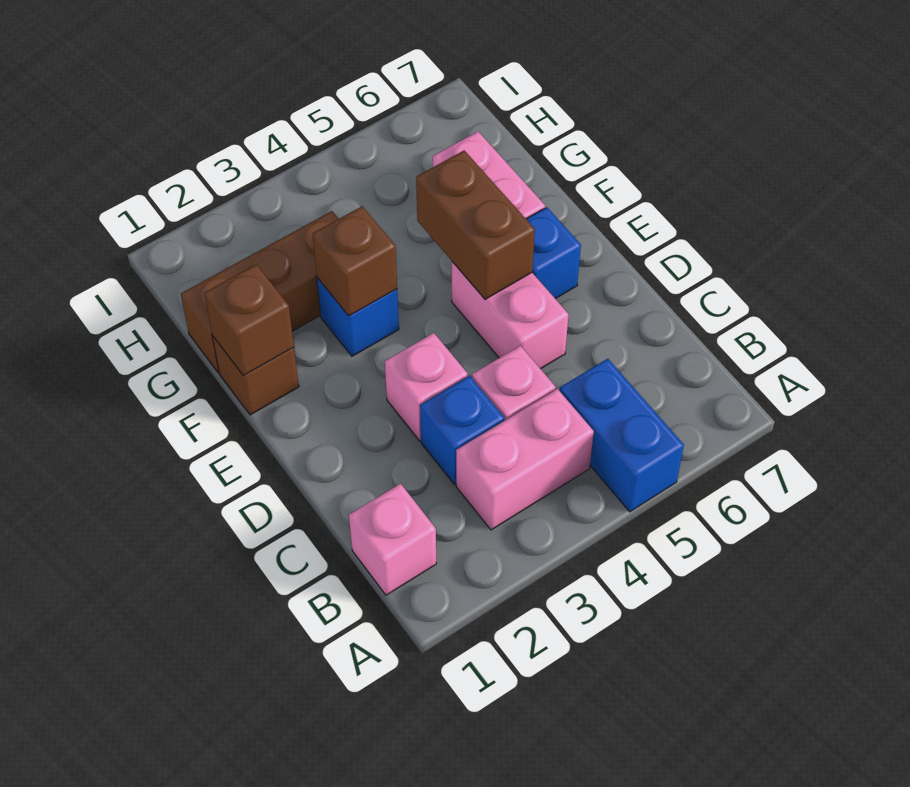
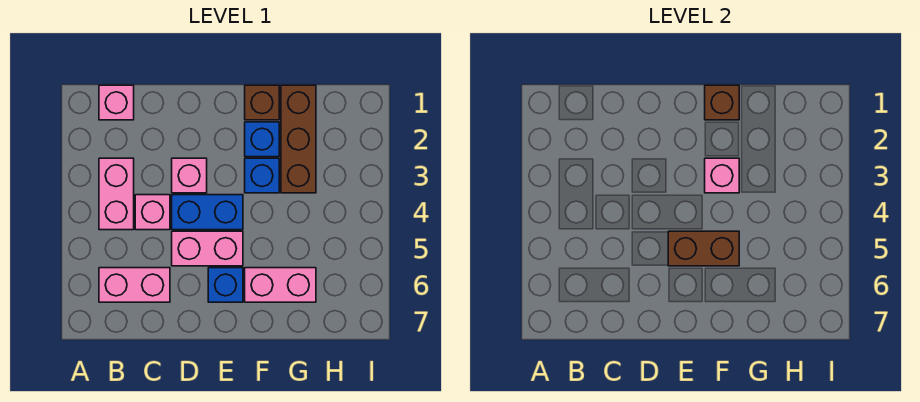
blue brick A5:B5 level 1 -> blue brick D4:E4 level 1
none -> pink brick B6:C6 level 1
blue brick C3 level 1 -> blue brick F2 level 1
brown brick F3 level 2 -> pink brick F3 level 2

